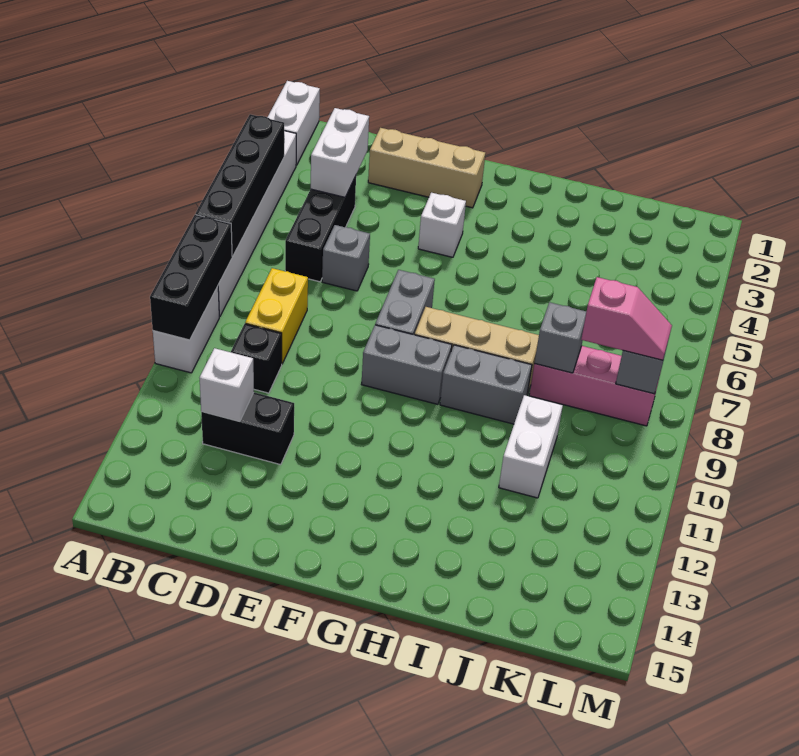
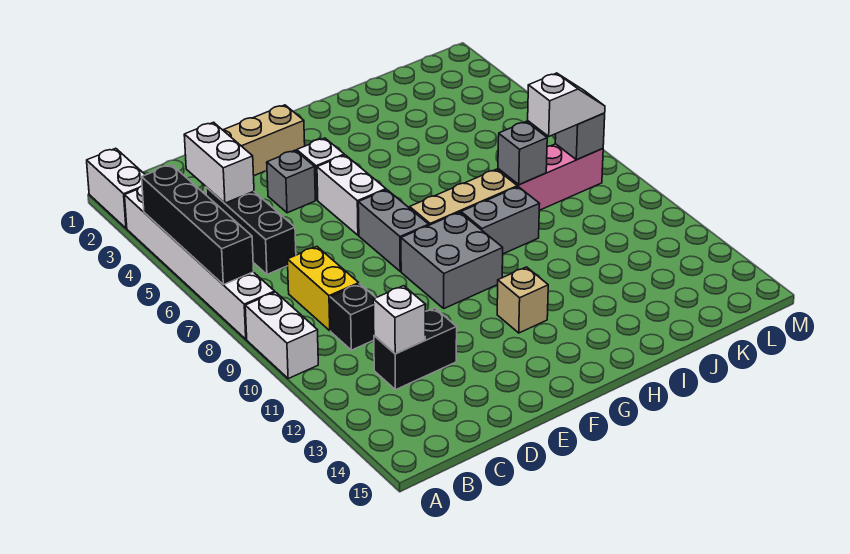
black brick A8:A10 level 2 -> none
grey brick D6 level 1 -> grey brick E4 level 1
grey brick F9:G9 level 1 -> grey brick F9:G10 level 1
none -> tan brick G12 level 1
white brick J10:J11 level 1 -> white brick F5:F6 level 1
pink slope K8:L8 level 3 top K -> white slope K8:L8 level 3 top K

